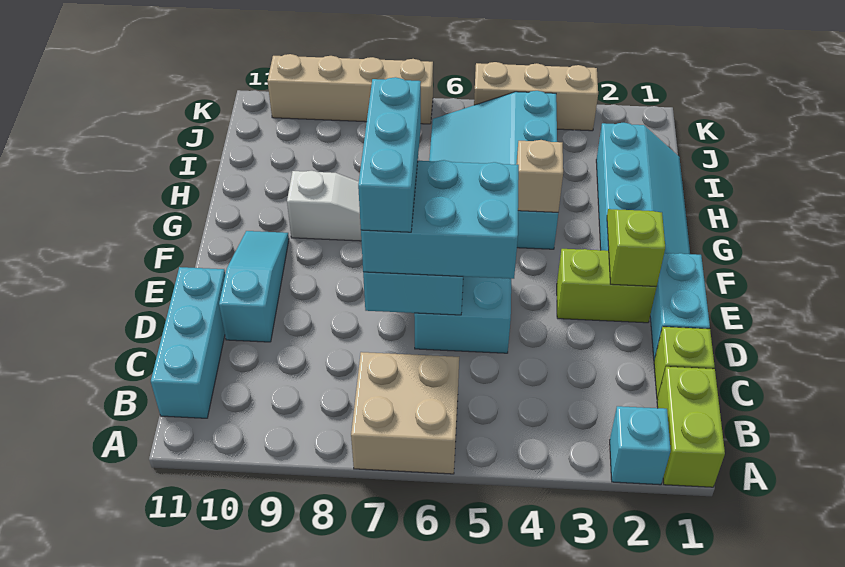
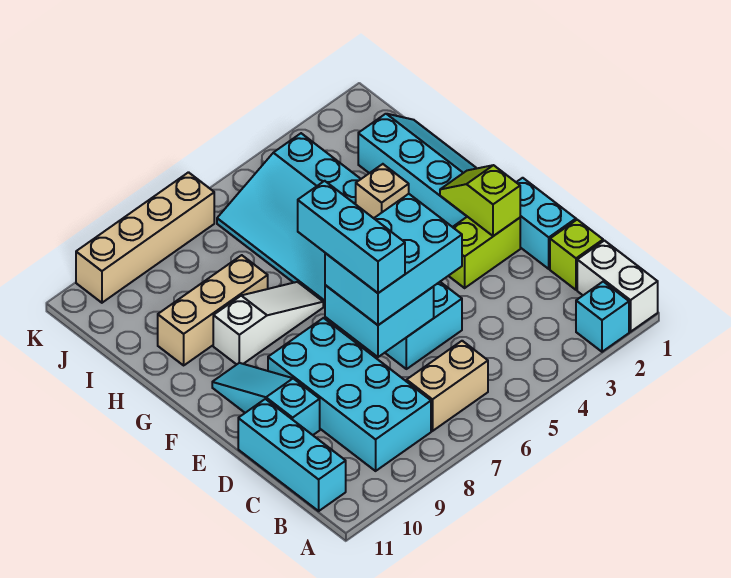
lime brick A1:B1 level 1 -> white brick A1:B1 level 1
tan brick A6:B7 level 1 -> tan brick B6:B7 level 1
none -> cyan brick B8:E9 level 1
tan brick K3:K5 level 1 -> tan brick H8:H10 level 1

